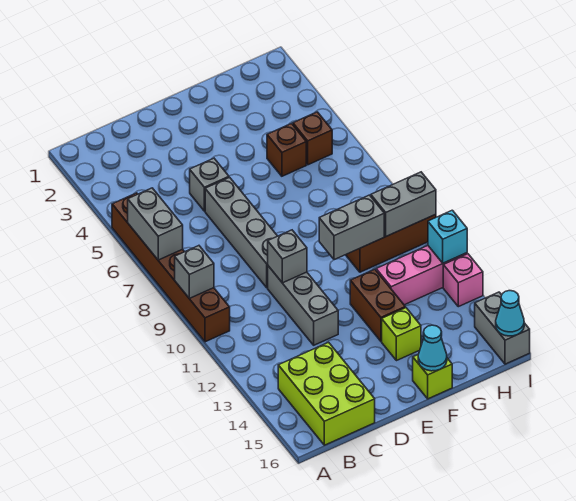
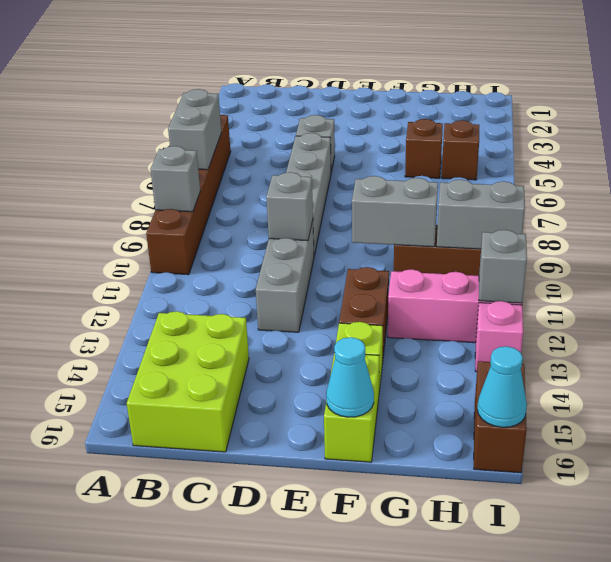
lime brick F16 level 1 -> lime brick F15:F16 level 1
cyan brick I12 level 2 -> grey brick I12 level 2
grey brick I15:I16 level 1 -> brown brick I15:I16 level 1

